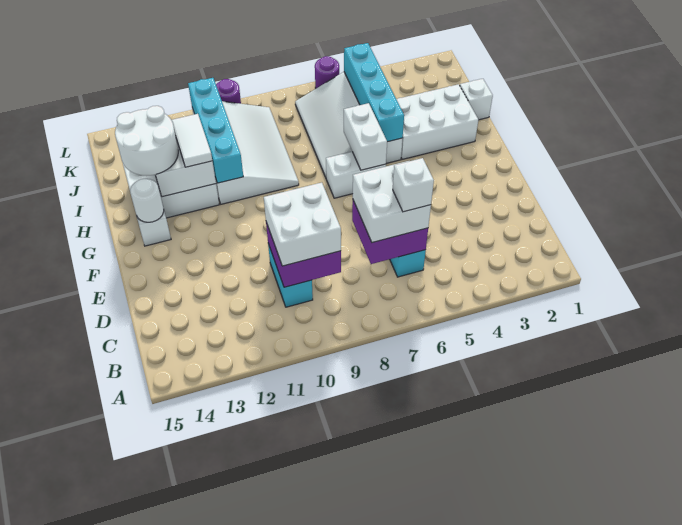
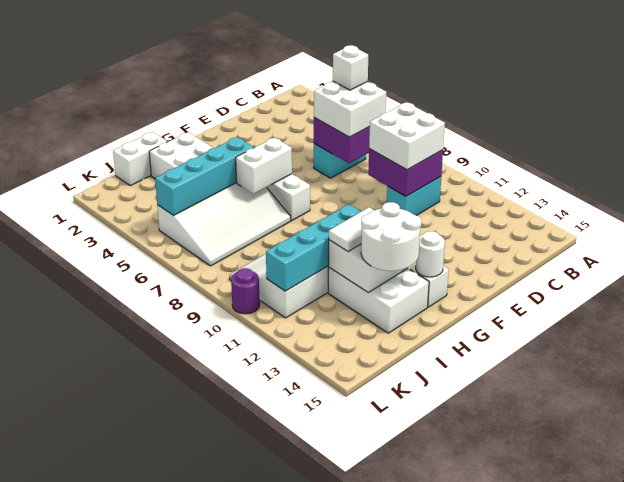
white brick I1 level 1 -> white brick I1:J1 level 1
purple round brick L6 level 1 -> none

